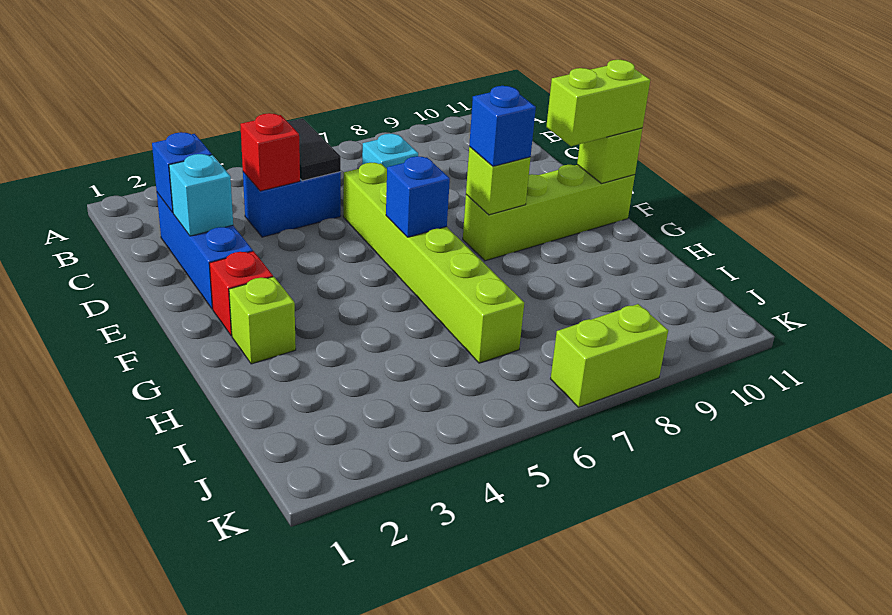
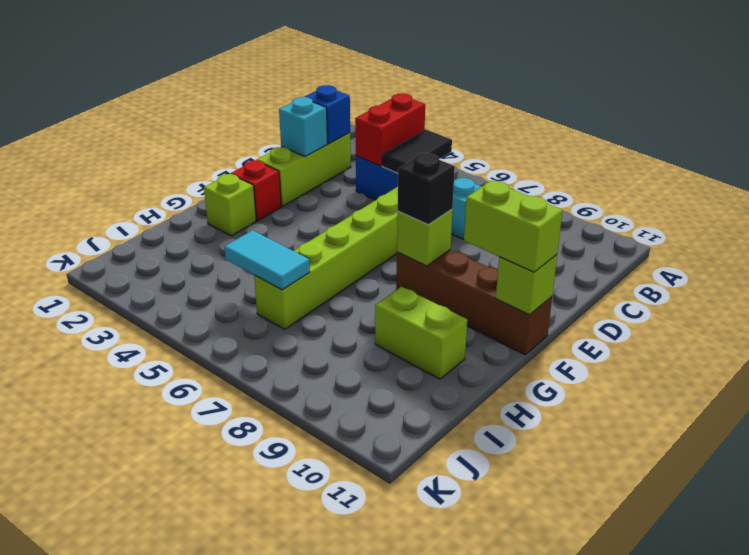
blue brick C2:E2 level 1 -> lime brick C2:E2 level 1
red brick C4 level 2 -> red brick B4:C4 level 2
blue brick F6 level 2 -> none
lime brick F8:F11 level 1 -> brown brick F8:F11 level 1
blue brick F8 level 3 -> black brick F8 level 3
none -> cyan tile I5:I6 level 2
lime brick K7:K8 level 1 -> lime brick H9:H10 level 1

